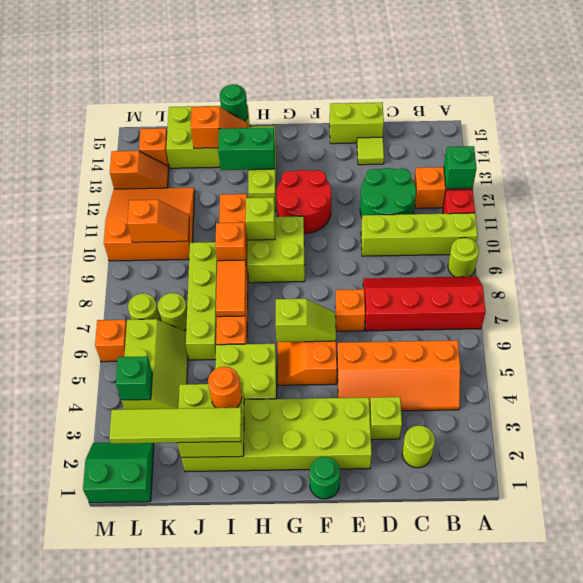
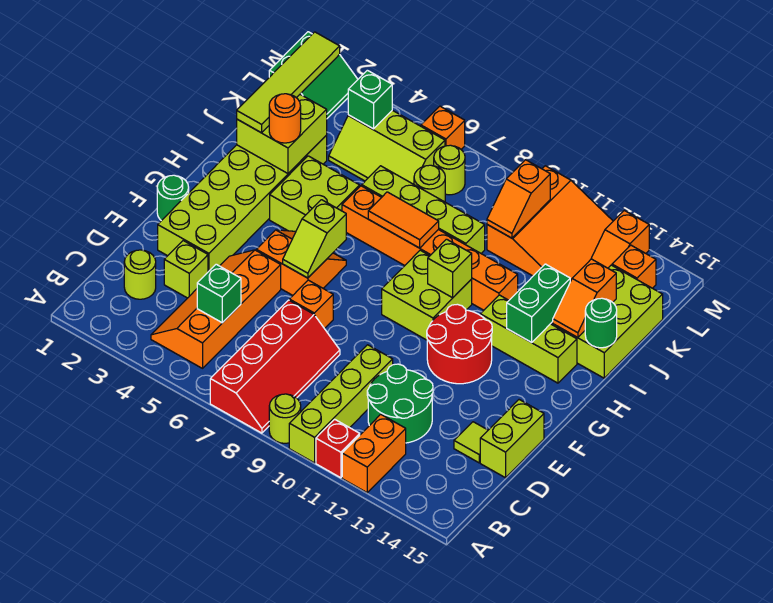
green brick A12 level 2 -> green brick C5 level 2
orange brick I9 level 2 -> none

